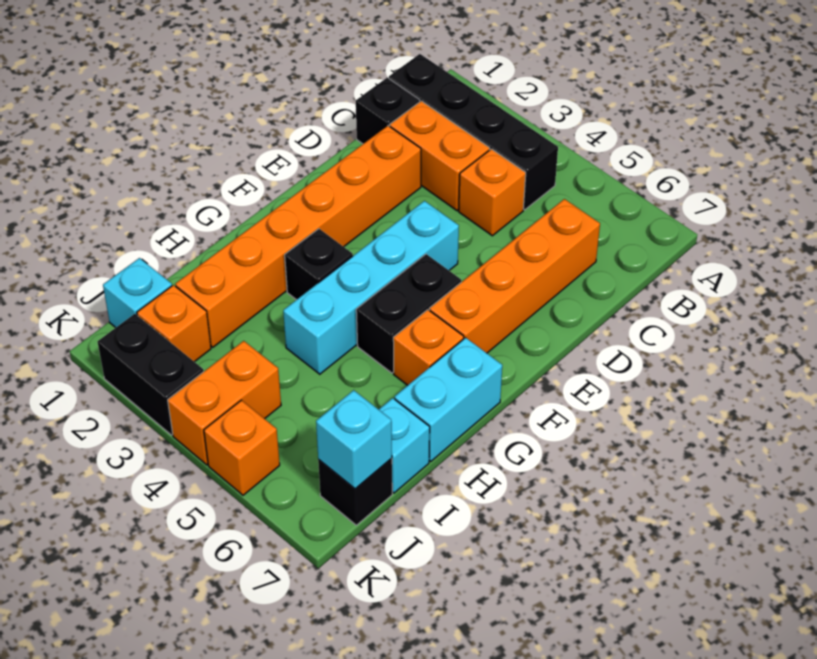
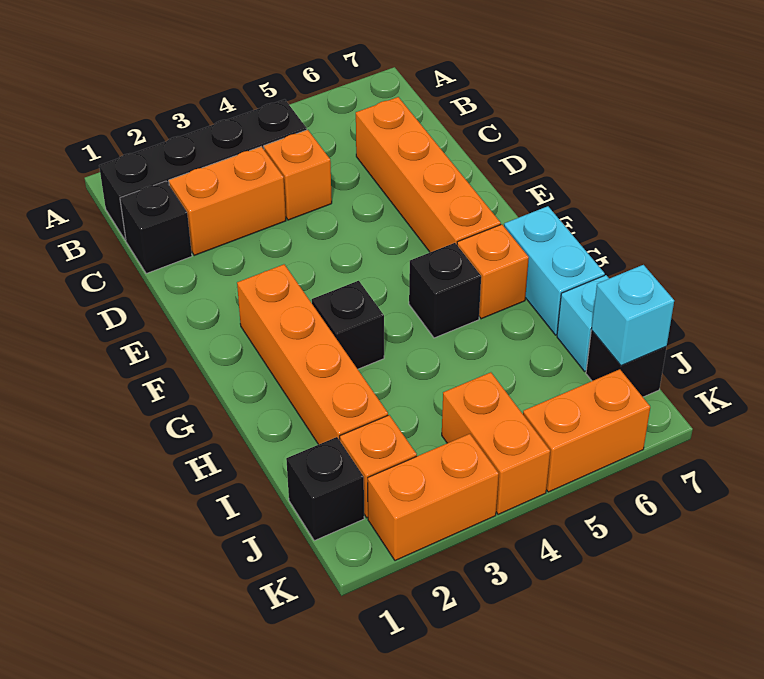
orange brick D2:I2 level 1 -> orange brick F2:I2 level 1
cyan brick E4:H4 level 1 -> none
black brick F5:G5 level 1 -> black brick G5 level 1
cyan brick J1 level 1 -> black brick J1 level 1
black brick K2:K3 level 1 -> orange brick K2:K3 level 1
orange brick K5 level 1 -> orange brick K5:K6 level 1

